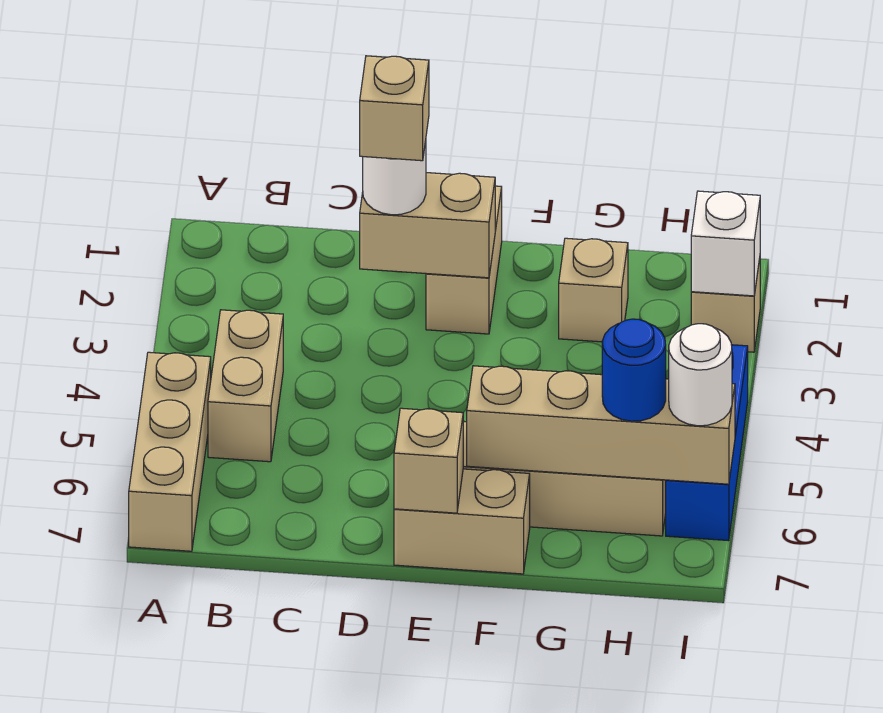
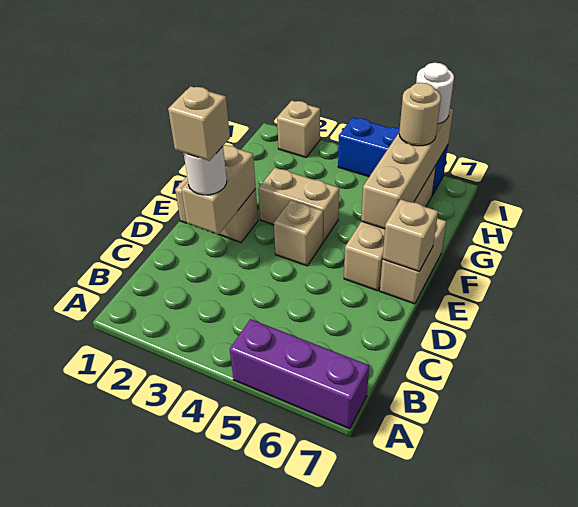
tan brick A5:A7 level 1 -> purple brick A5:A7 level 1
tan brick B4:B5 level 1 -> tan brick F3:F4 level 1
tan brick G2 level 1 -> tan brick E4 level 1
blue round brick H6 level 3 -> tan round brick H6 level 3
white brick I2 level 2 -> none

